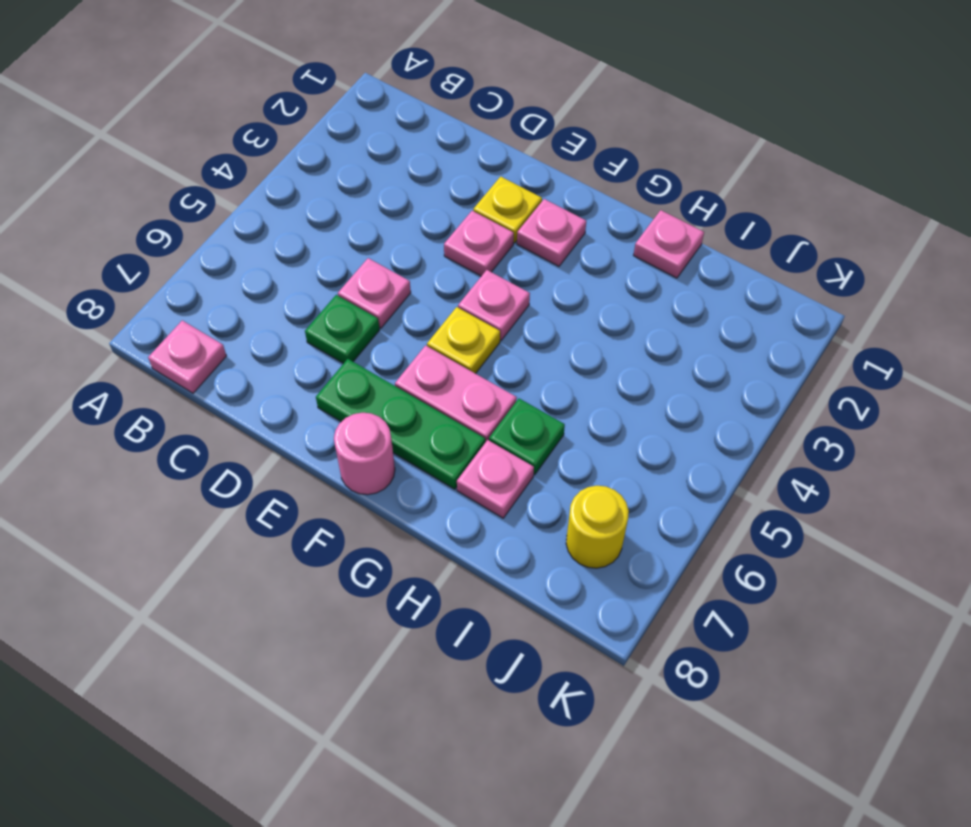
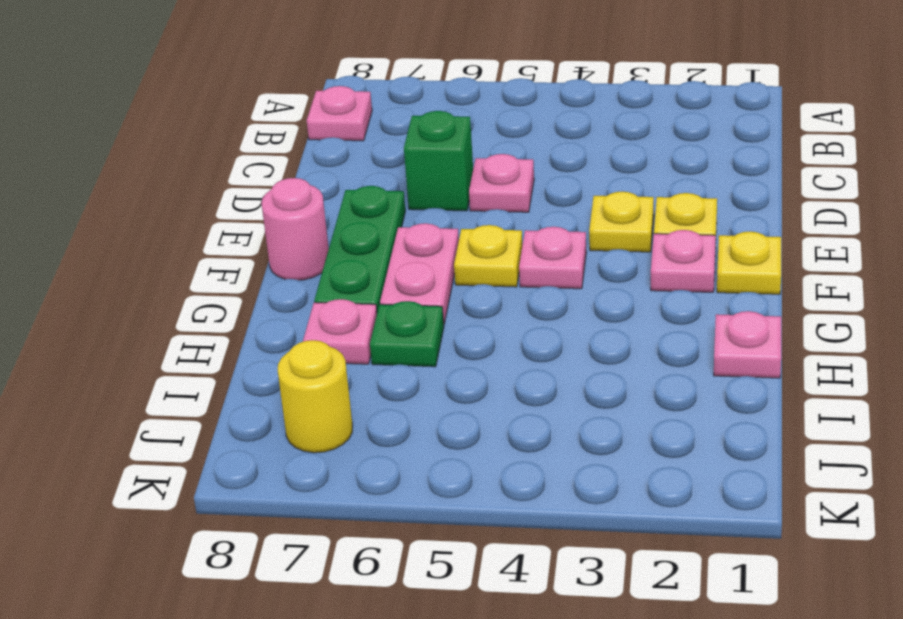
green plate D6 level 1 -> green brick D6 level 1
pink plate E3 level 1 -> yellow plate E3 level 1
none -> yellow plate F1 level 1

